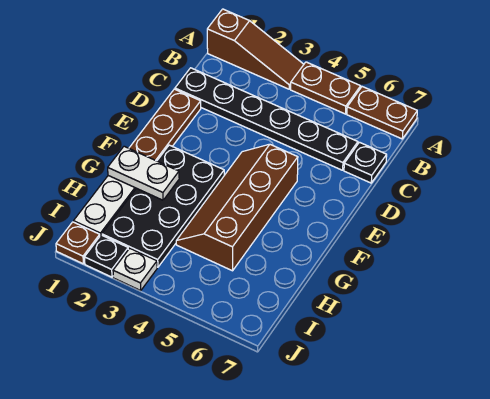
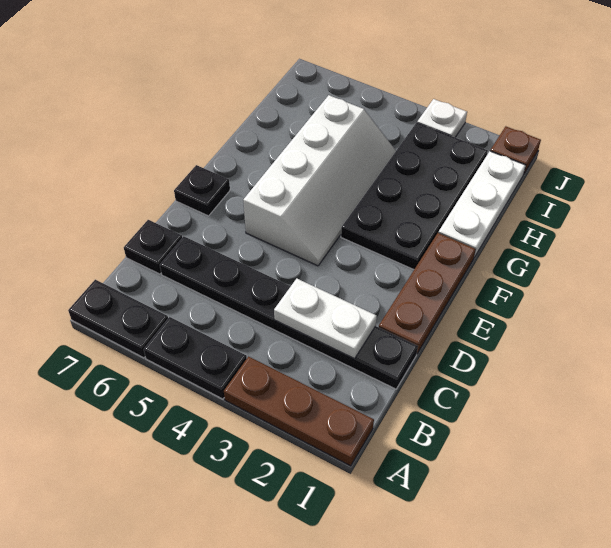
brown slope A1:A3 level 1 top 1 -> brown plate A1:A3 level 1
brown plate A4:A5 level 1 -> black plate A4:A5 level 1
brown plate A6:A7 level 1 -> black plate A6:A7 level 1
brown slope E4:H5 level 1 top 5 -> white slope E4:H5 level 1 top 5
white plate G1:G2 level 2 -> white plate C2:C3 level 2
black plate J2 level 1 -> black plate E7 level 1

